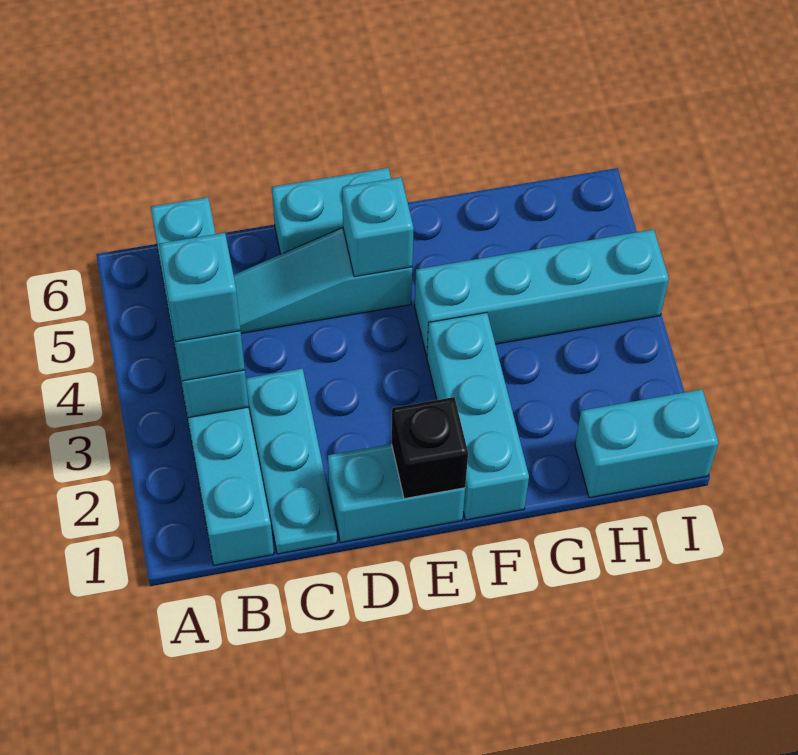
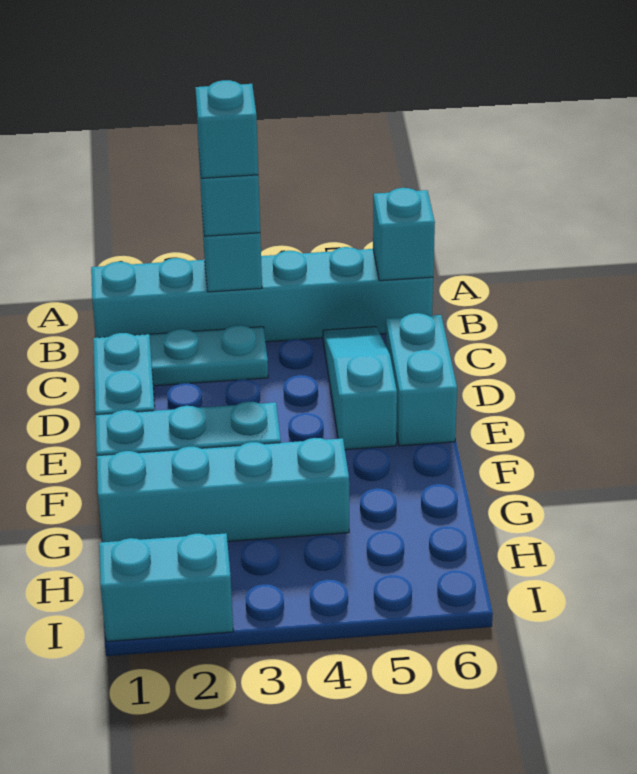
black brick E1 level 2 -> none
cyan brick E5 level 2 -> cyan brick B6 level 2
cyan brick F4:I4 level 1 -> cyan brick G1:G4 level 1
cyan brick H1:I1 level 1 -> cyan brick I1:I2 level 1

